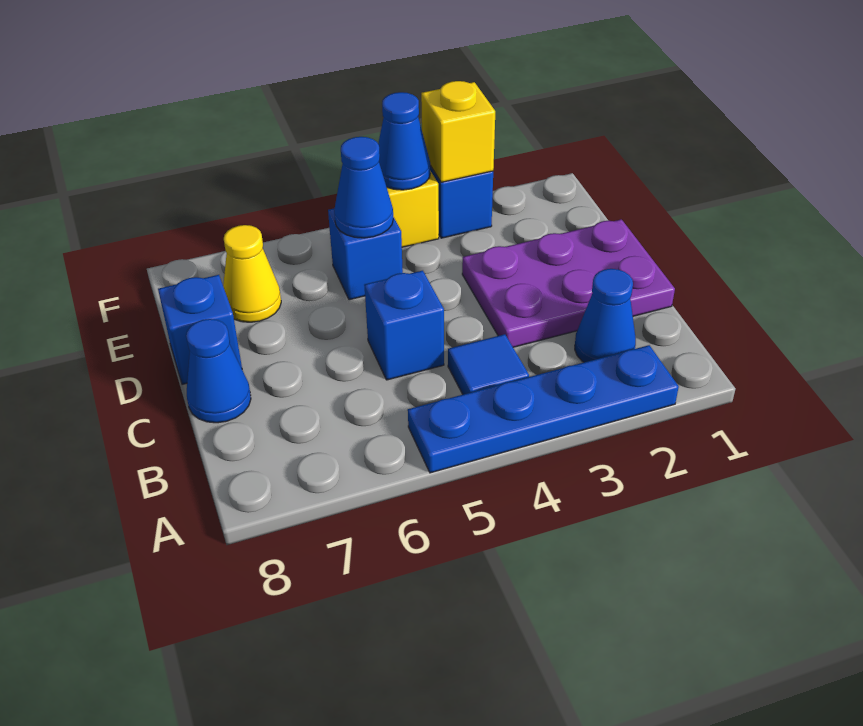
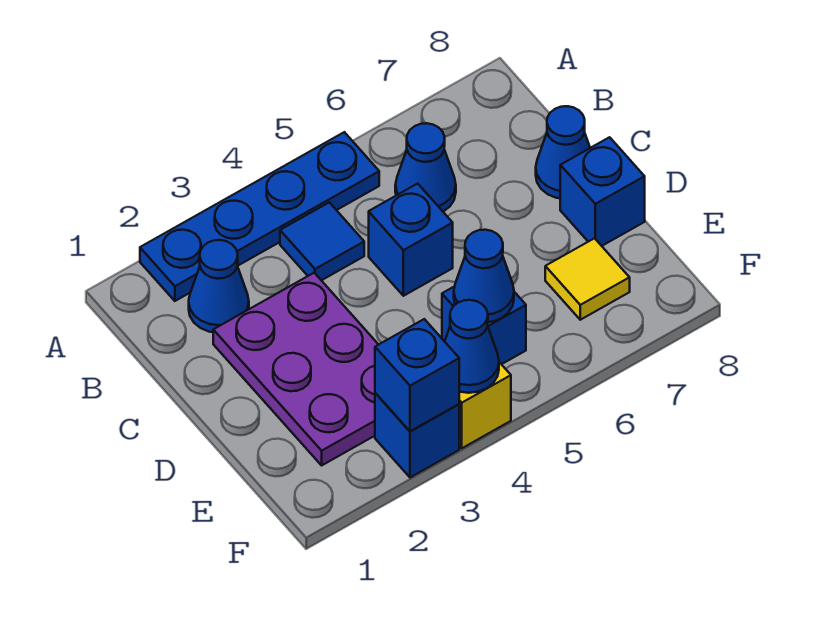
none -> blue cone B6 level 1
purple plate C1:D3 level 1 -> purple plate C2:E3 level 1
yellow cone E7 level 1 -> yellow tile E7 level 1
yellow brick F3 level 2 -> blue brick F3 level 2

